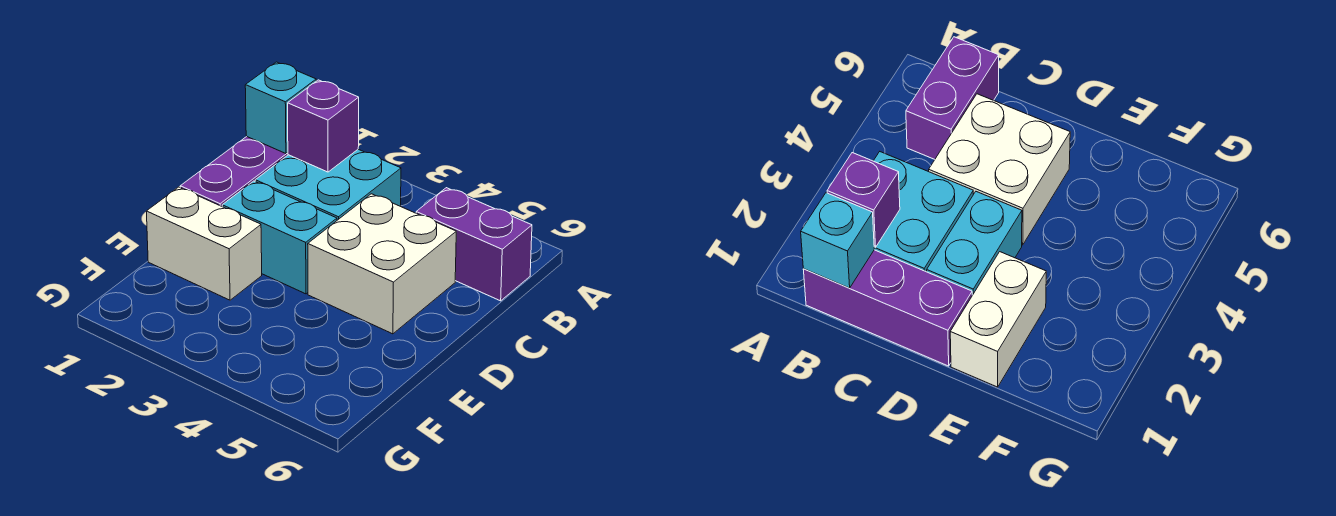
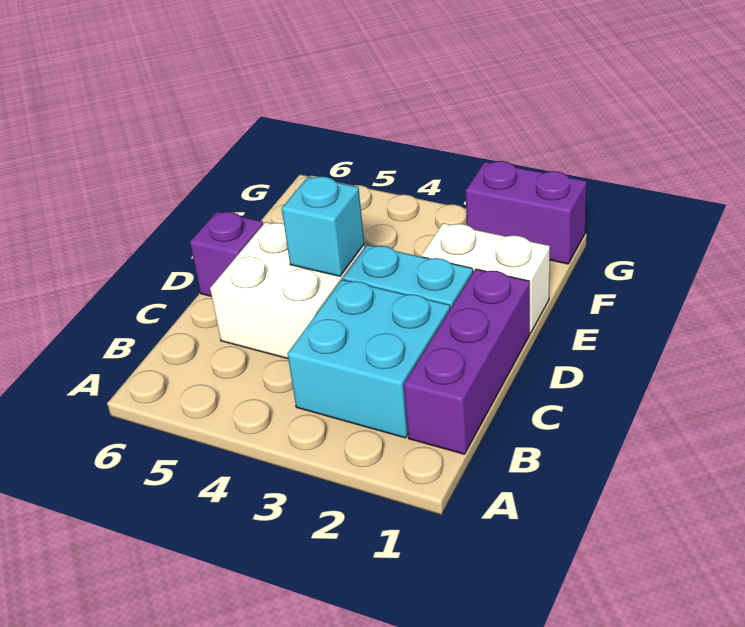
cyan brick B1 level 2 -> cyan brick D4 level 2
purple brick B2 level 2 -> purple brick D6 level 1
purple brick B5:B6 level 1 -> purple brick G1:G2 level 1

